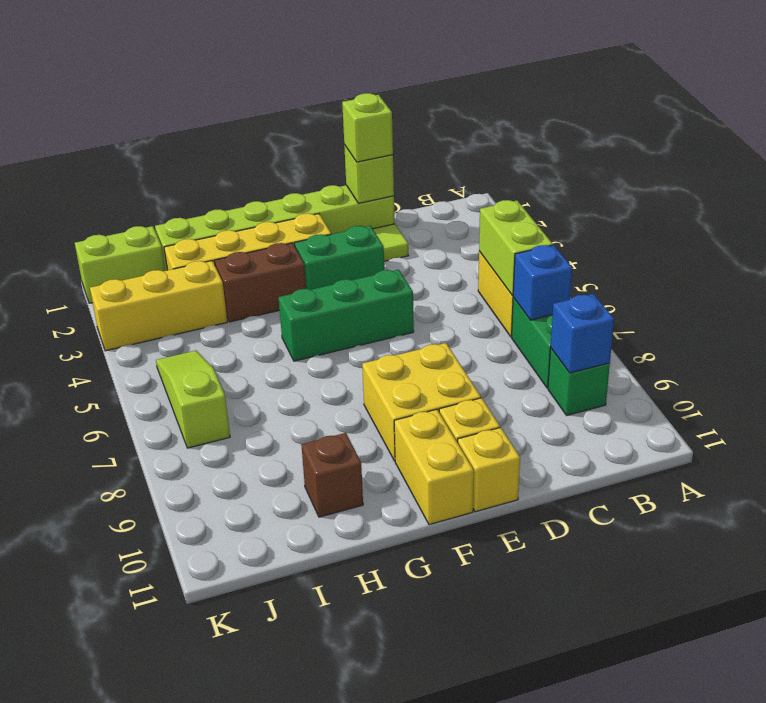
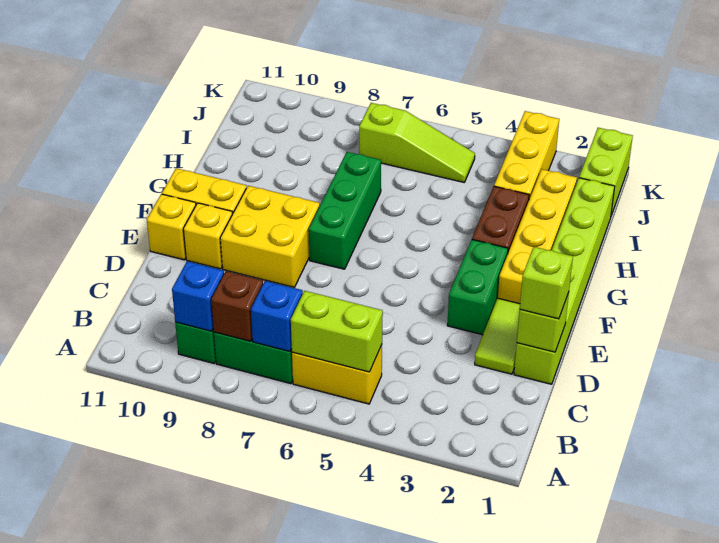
green brick E5:G5 level 1 -> green brick F7:H7 level 1
brown brick H10 level 1 -> brown brick B8 level 2

